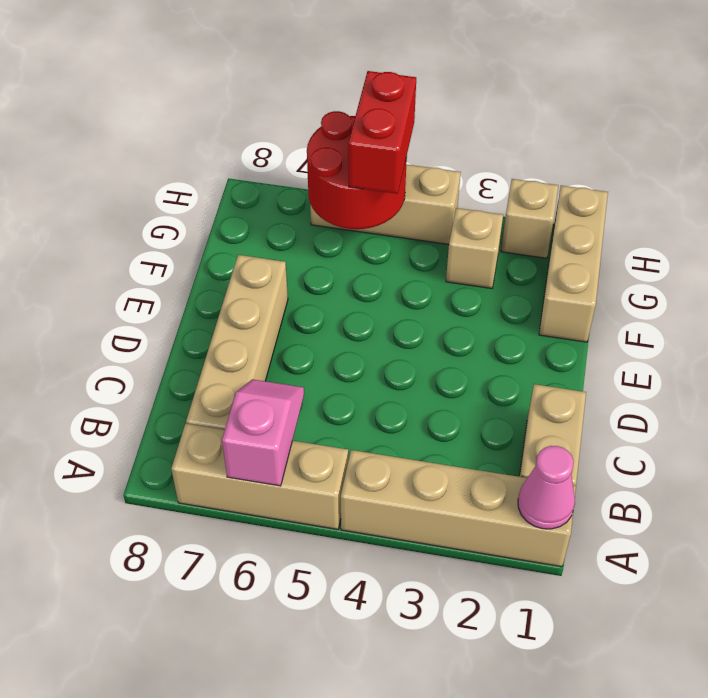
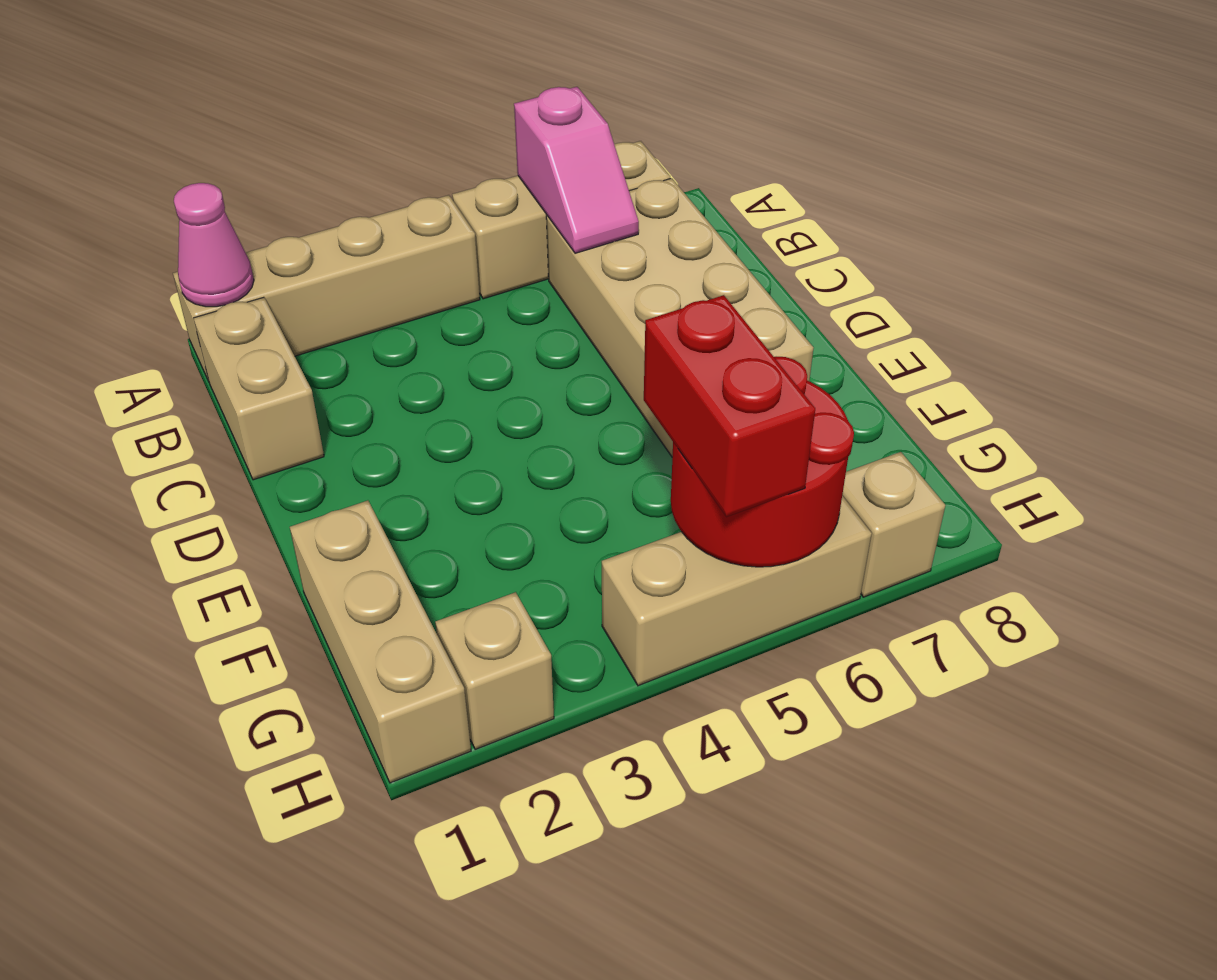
tan brick B7:E7 level 1 -> tan brick B6:E7 level 1
tan brick G3 level 1 -> tan brick H7 level 1

